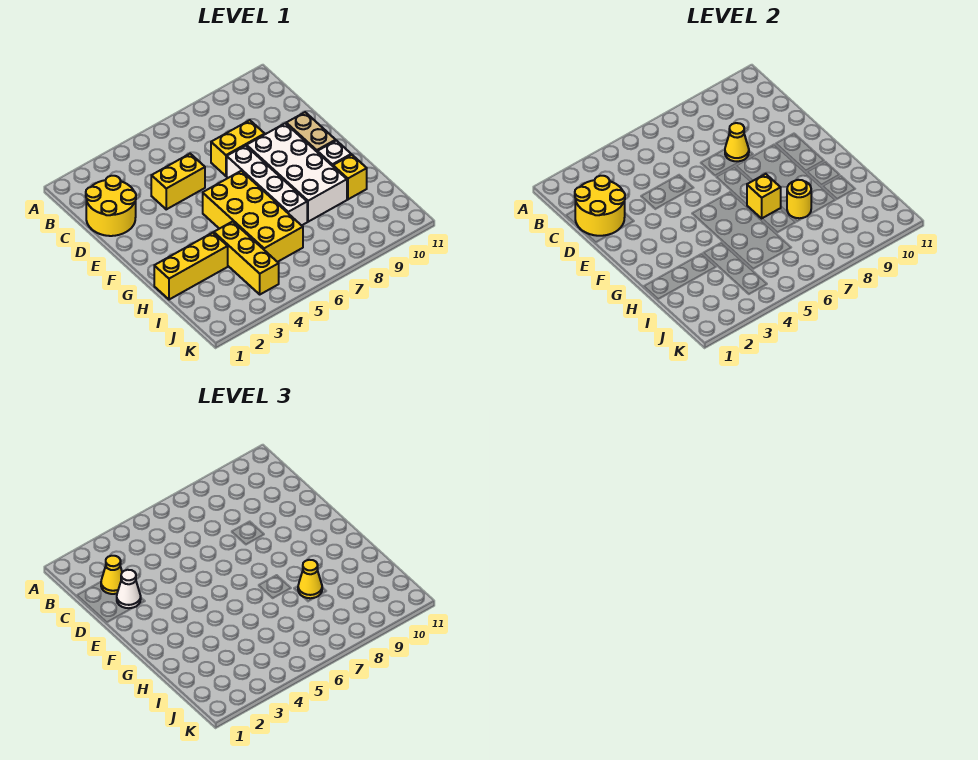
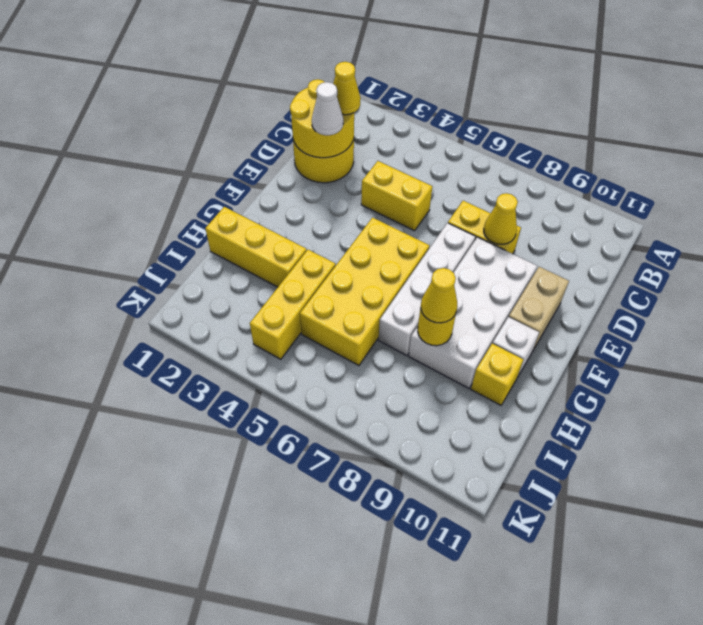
yellow brick G7 level 2 -> none

